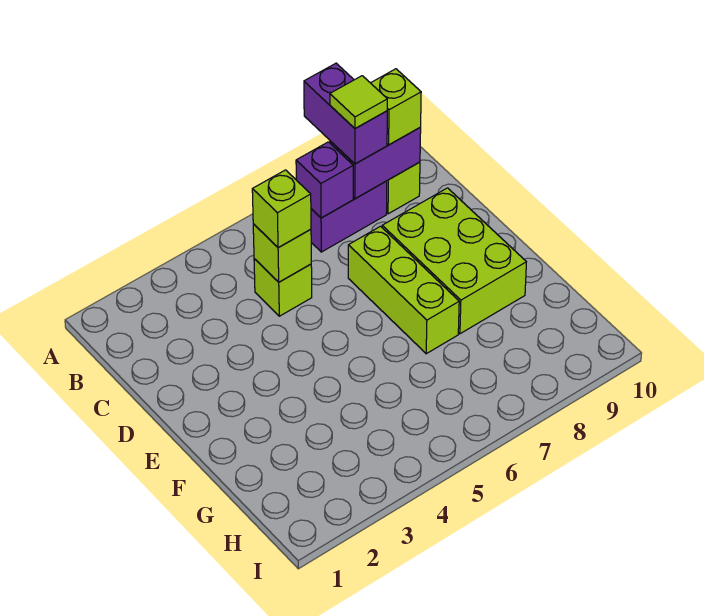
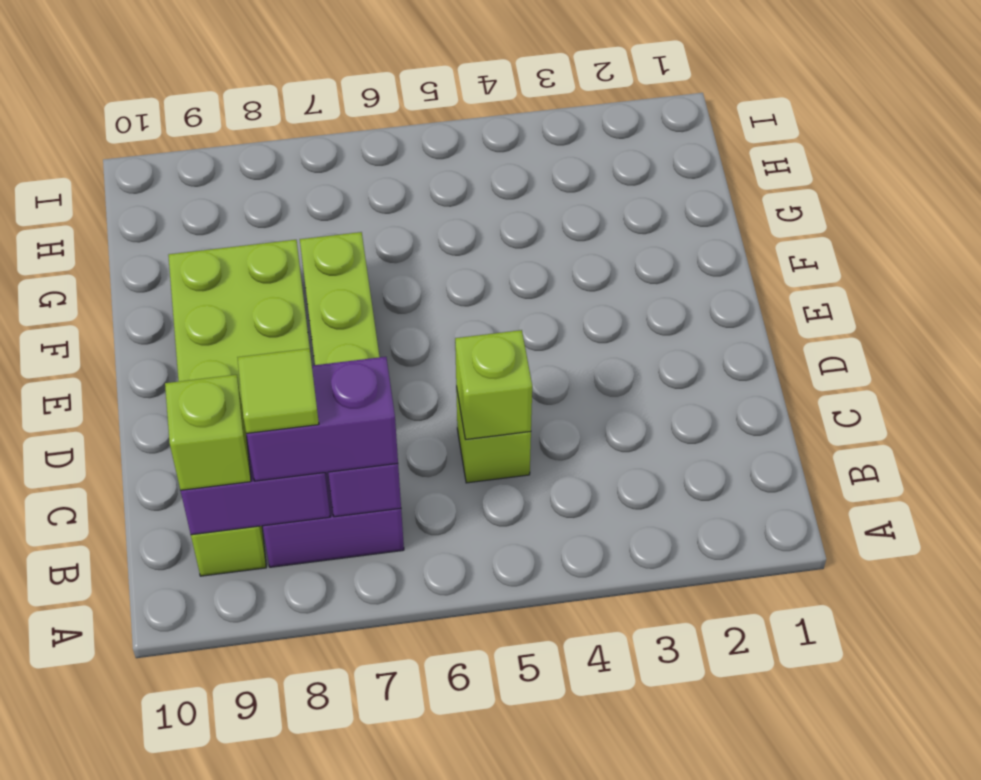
purple brick A8:B8 level 3 -> purple brick B7:B8 level 3
lime brick C5 level 3 -> none

